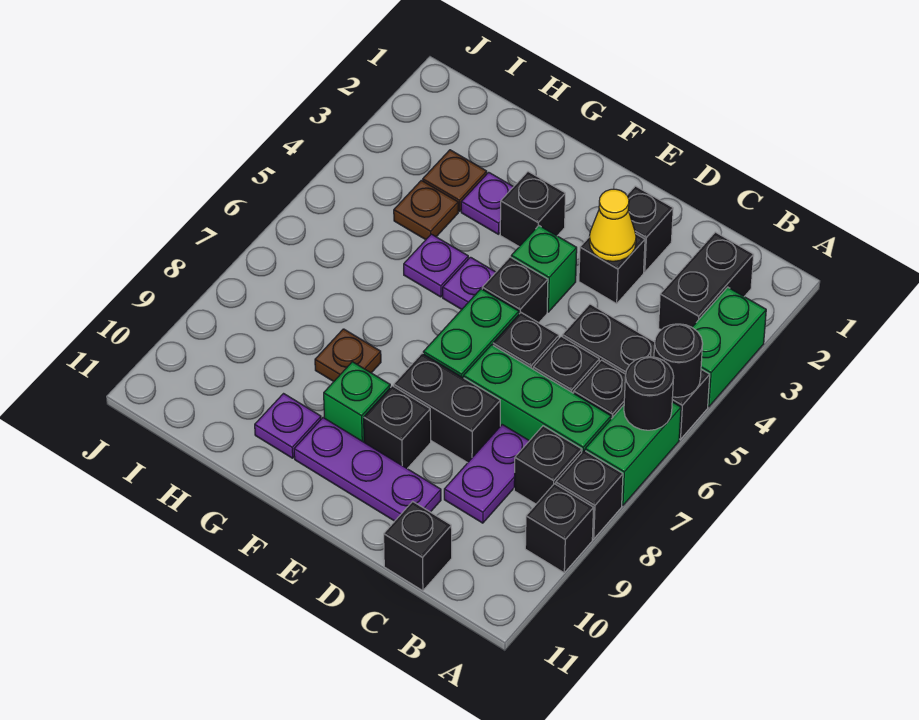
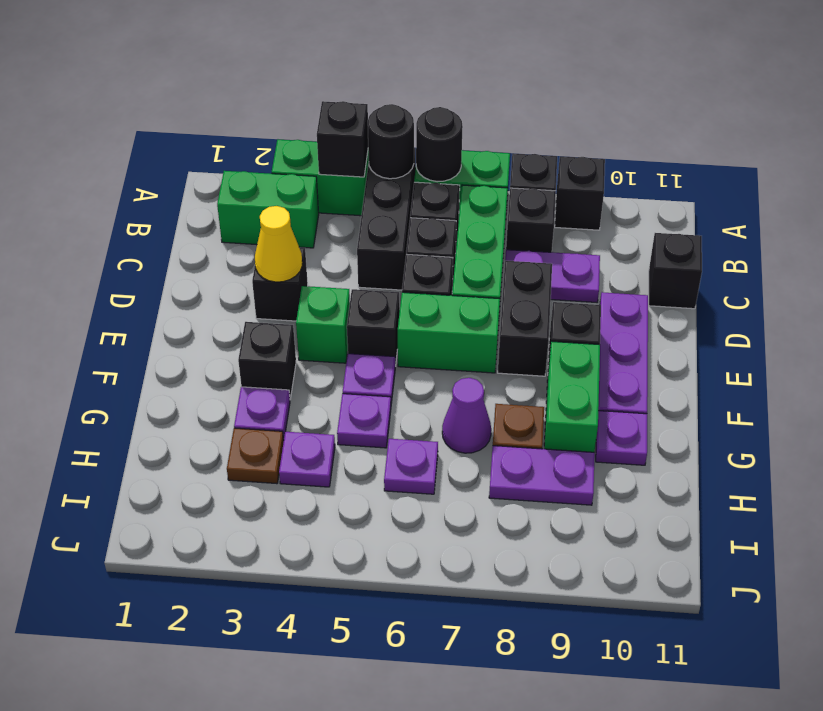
black brick B2:B3 level 1 -> green brick B2:B3 level 1
black brick D2 level 1 -> black brick A4 level 2
green brick F9 level 1 -> green brick F9:G9 level 1
none -> purple cone G7 level 1
brown plate H4 level 1 -> purple plate H4 level 1
none -> purple plate H6 level 1
none -> purple plate H8:H9 level 1

